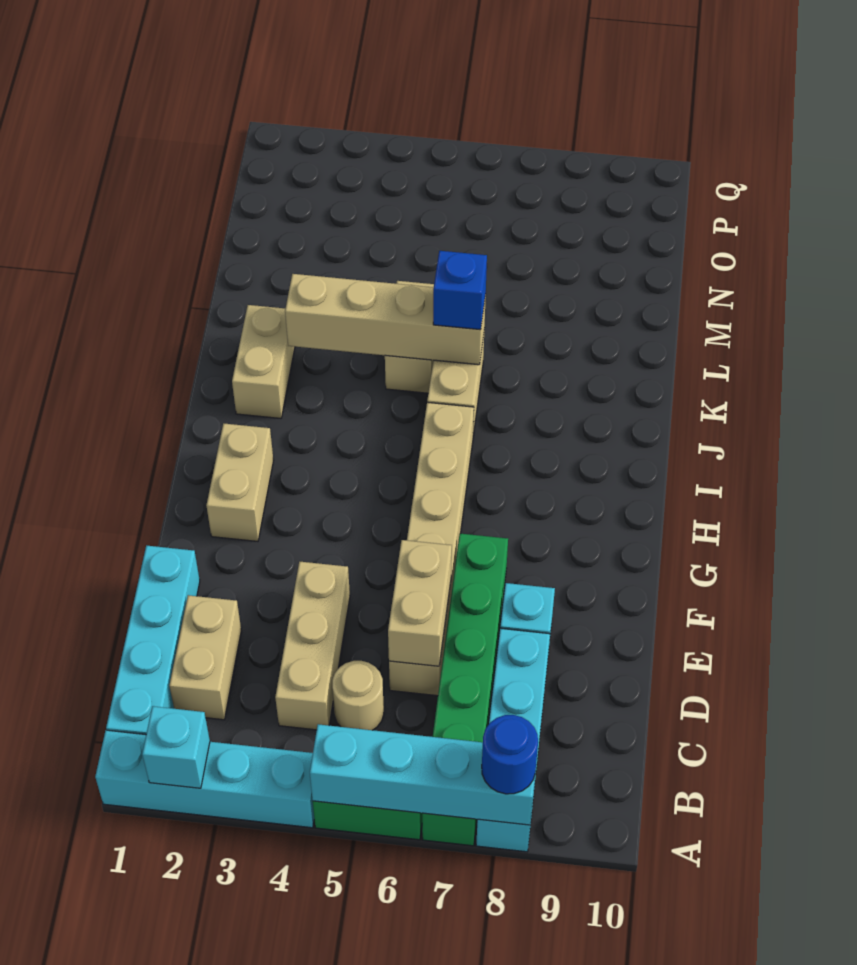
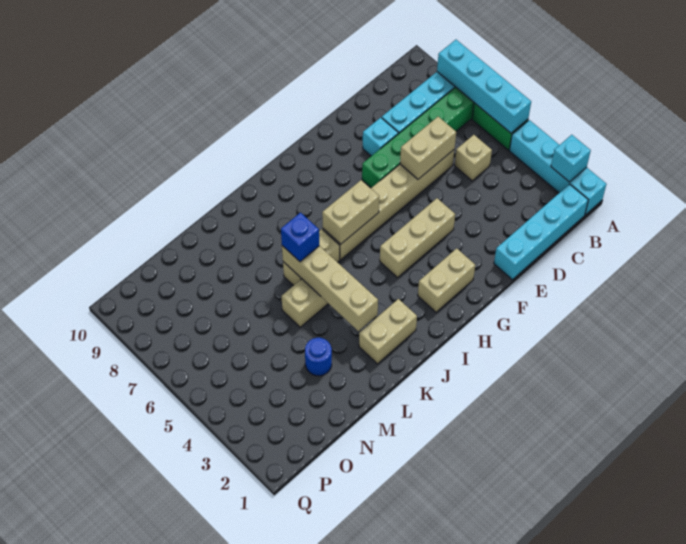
blue round brick A8 level 3 -> blue round brick M3 level 1
tan brick C2:D2 level 1 -> tan brick H6:I6 level 2
tan brick C4:E4 level 1 -> tan brick F4:H4 level 1
tan round brick C5 level 1 -> tan brick C5 level 1

